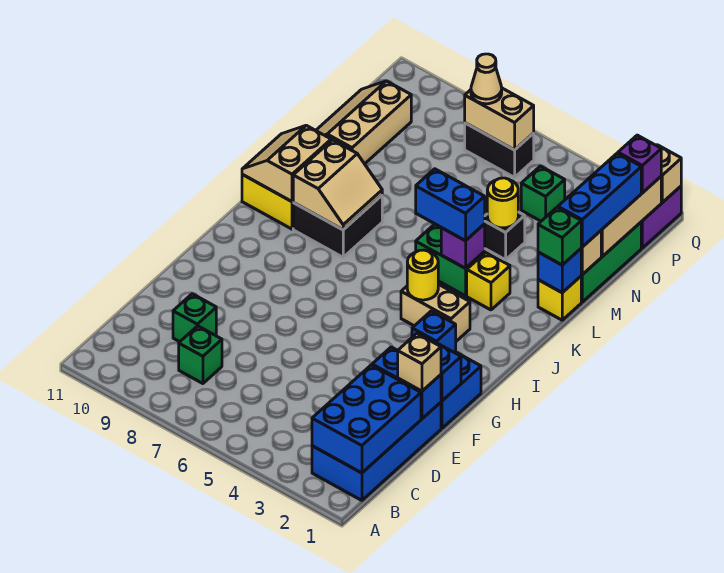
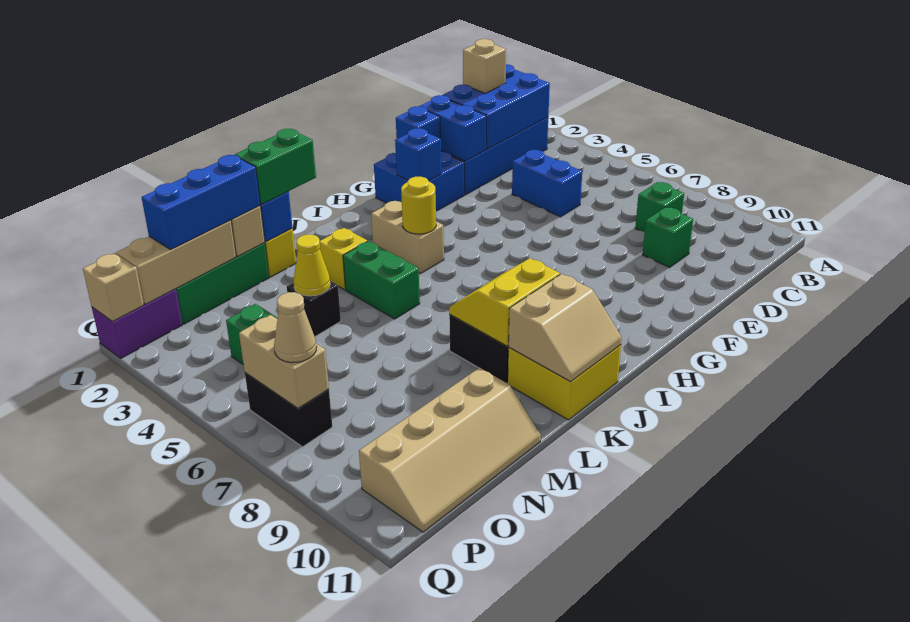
tan brick E1 level 3 -> tan brick C1 level 3
tan slope J8:K9 level 2 top 9 -> yellow slope J8:K9 level 2 top 9
purple brick K4 level 2 -> none
blue brick K4:K5 level 3 -> blue brick D4:D5 level 1
green brick L1 level 3 -> green brick K1:L1 level 3
yellow round brick M4 level 2 -> yellow cone M4 level 2
tan slope M10:O11 level 1 top 10 -> tan slope M10:P11 level 1 top 10
purple brick P1 level 3 -> none

